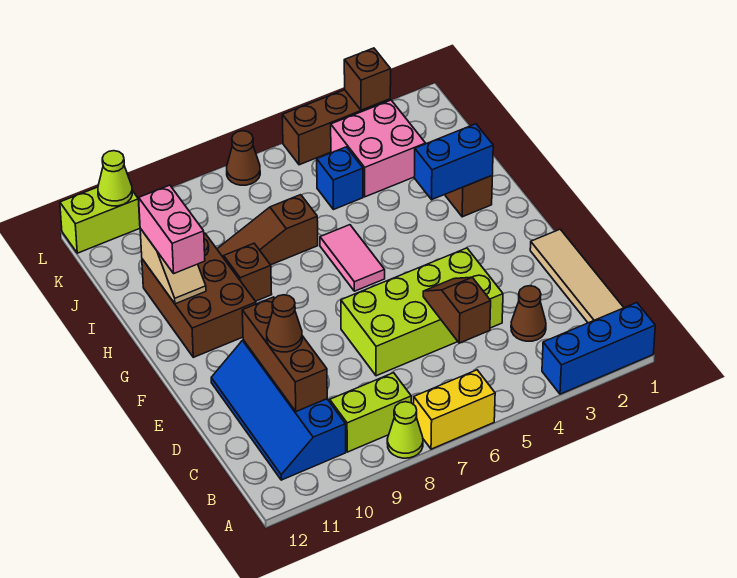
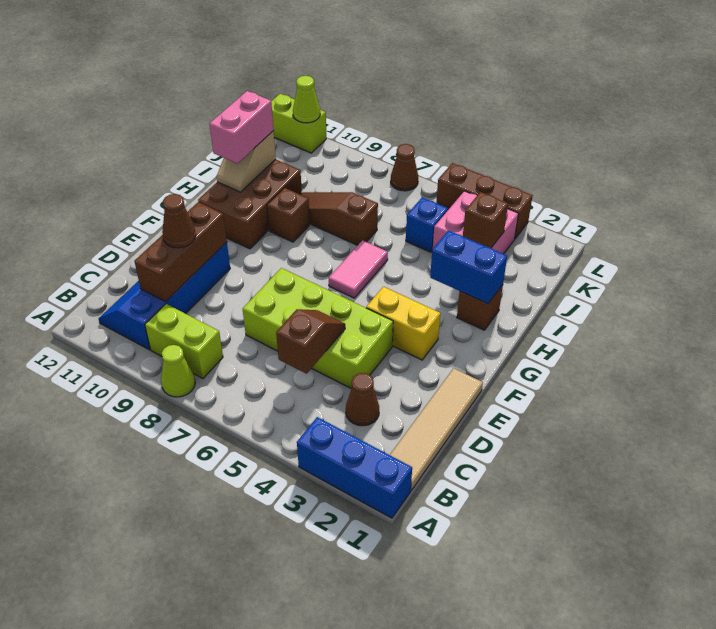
yellow brick A6:A7 level 1 -> yellow brick F3:F4 level 1
brown brick L3 level 2 -> brown brick J3 level 2

